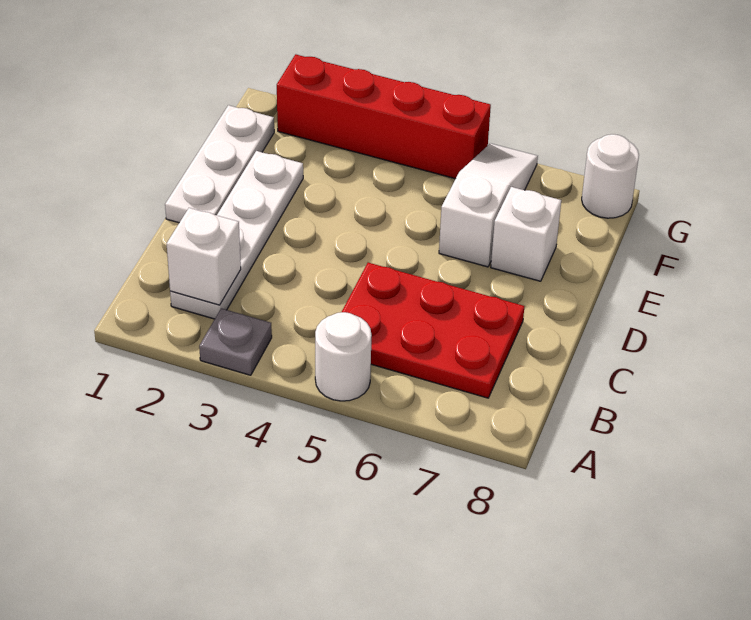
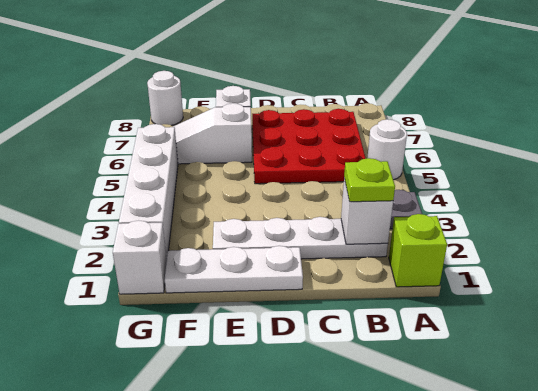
none -> lime brick A1 level 1
none -> lime plate B2 level 3
red plate B5:C7 level 1 -> red plate B5:D7 level 1
none -> white brick G1 level 1
red brick G2:G5 level 1 -> white brick G2:G5 level 1

